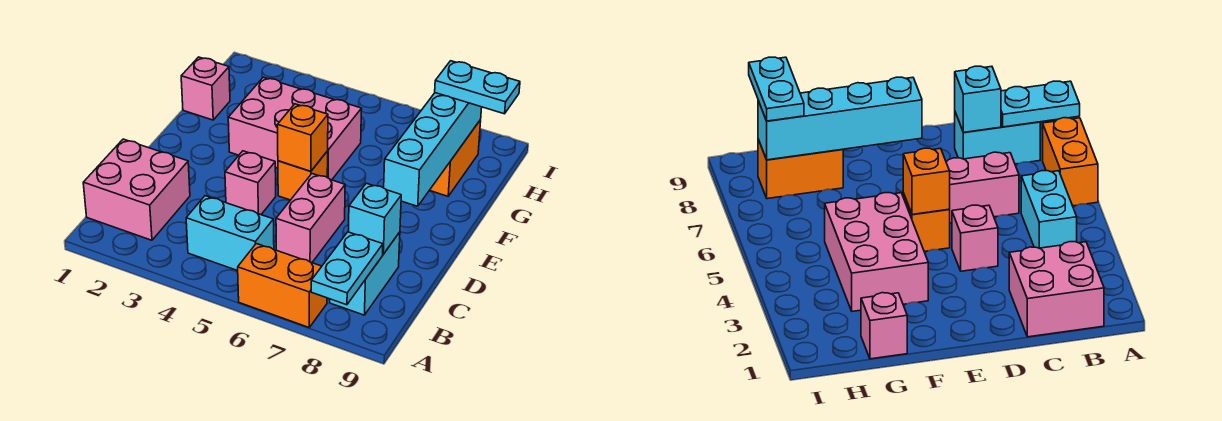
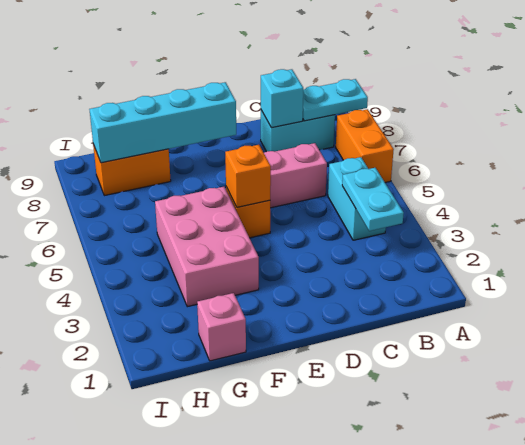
pink brick B1:C2 level 1 -> none
pink brick D4 level 1 -> none
cyan plate H8:H9 level 3 -> cyan plate B3:B4 level 2

